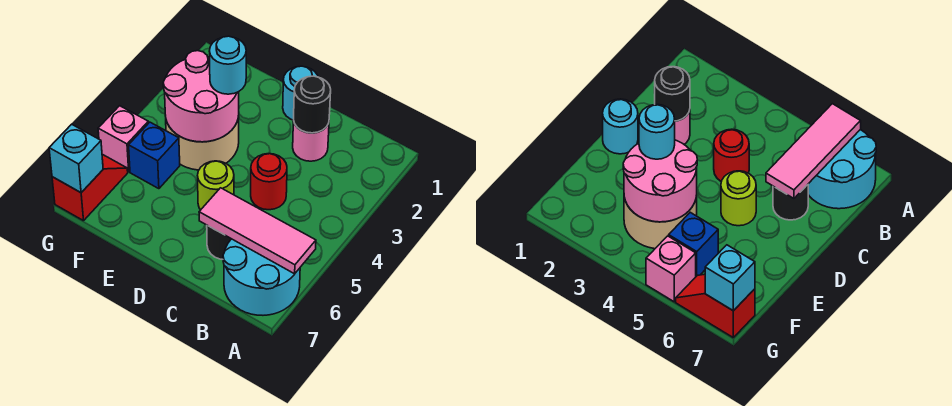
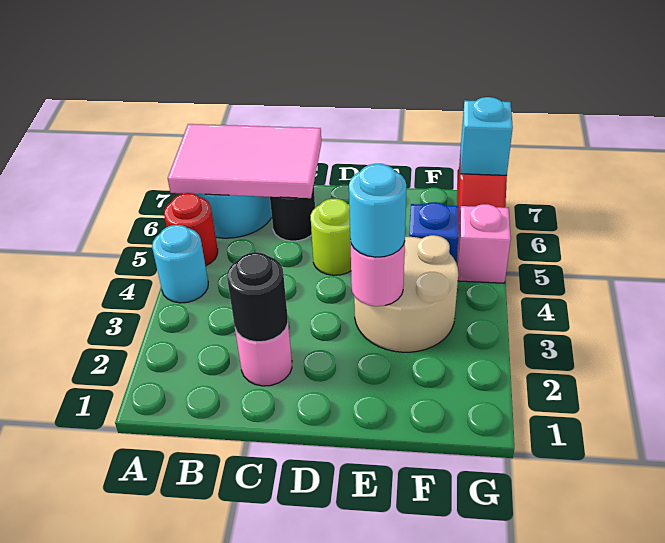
pink tile A6:C6 level 2 -> pink tile A6:C7 level 2
red round brick C4 level 1 -> red round brick A5 level 1
cyan round brick D1 level 1 -> cyan round brick A4 level 1
pink round brick E3:F4 level 2 -> pink round brick E3 level 2

